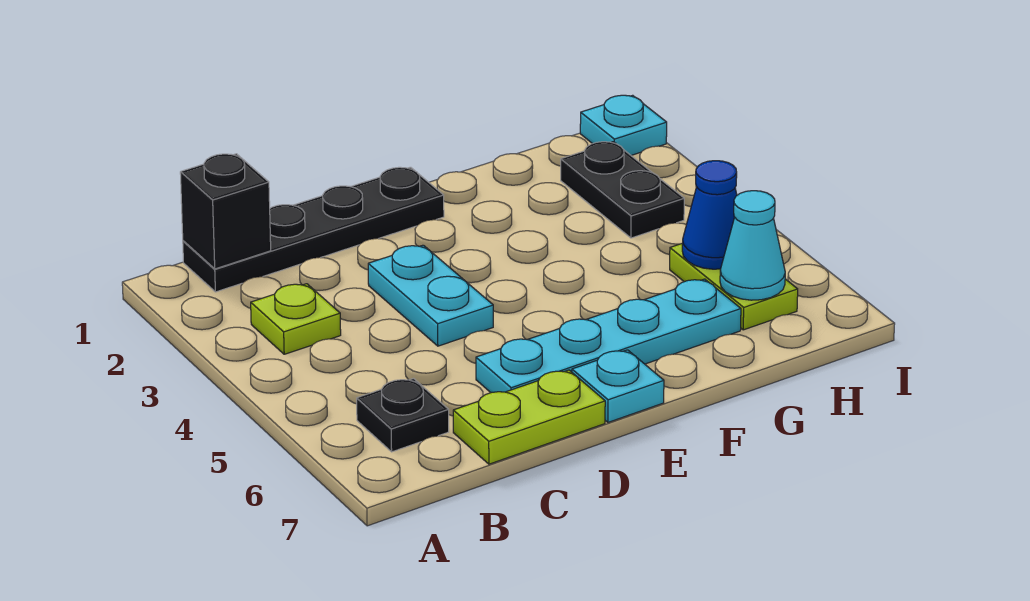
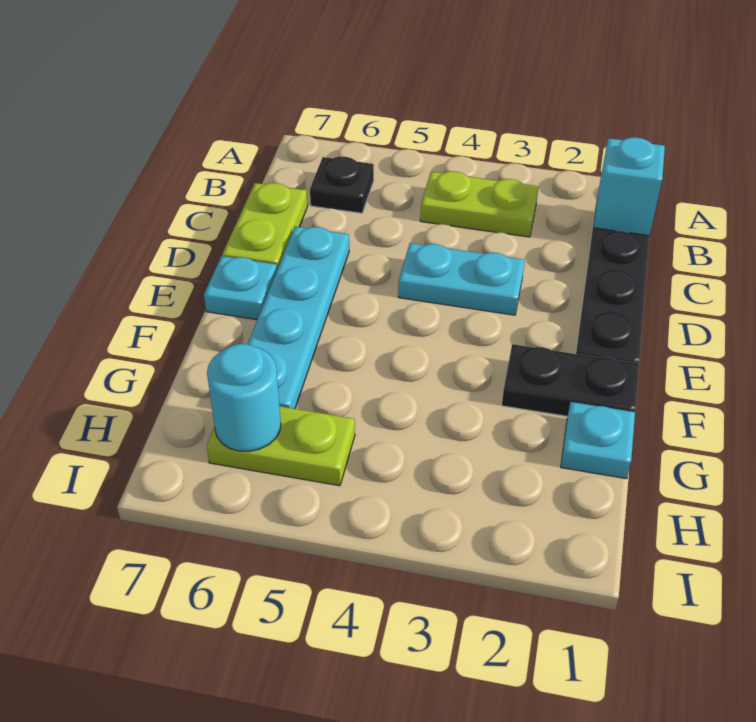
black brick B1 level 2 -> cyan brick B1 level 2
lime plate B3 level 1 -> lime plate B3:B4 level 1
black plate H2:H3 level 1 -> black plate F1:F2 level 1
blue cone H5 level 2 -> none
cyan cone H6 level 2 -> cyan round brick H6 level 2
cyan plate I1 level 1 -> cyan plate G1 level 1

